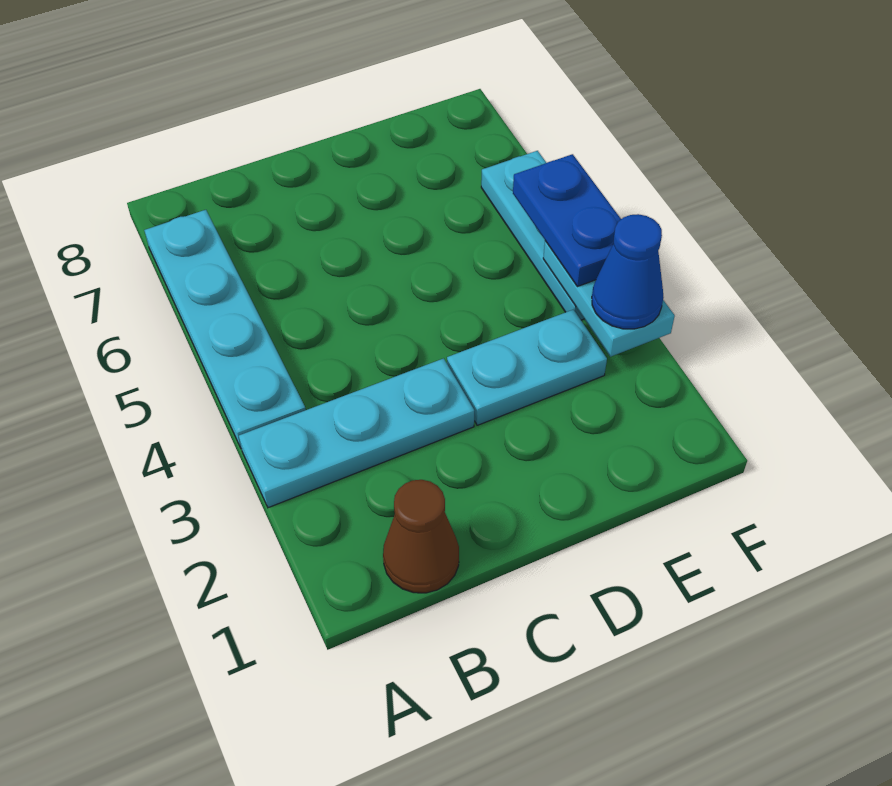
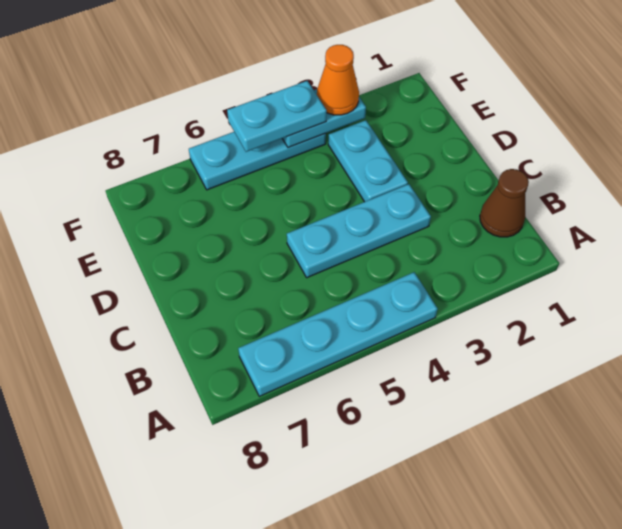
cyan plate A3:C3 level 1 -> cyan plate C3:C5 level 1
blue cone F3 level 3 -> orange cone F3 level 3
blue plate F4:F5 level 3 -> cyan plate F4:F5 level 3

